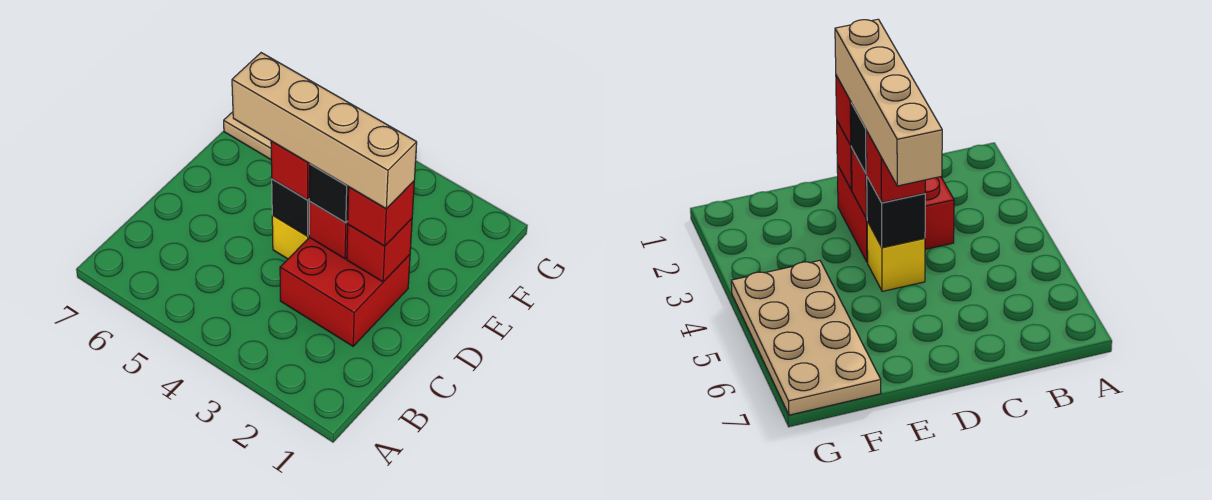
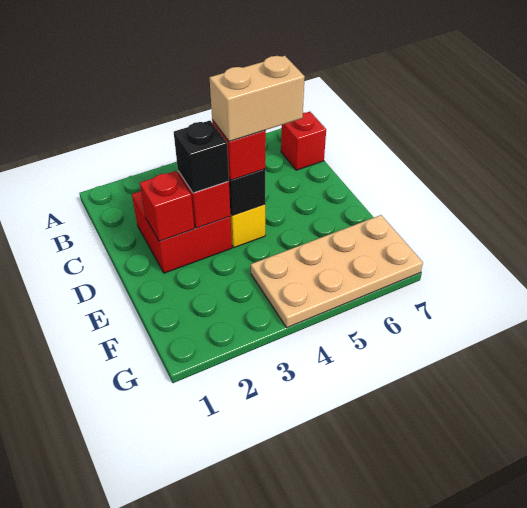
red brick D2 level 3 -> red brick B7 level 1
tan brick D2:D5 level 4 -> tan brick D4:D5 level 4

